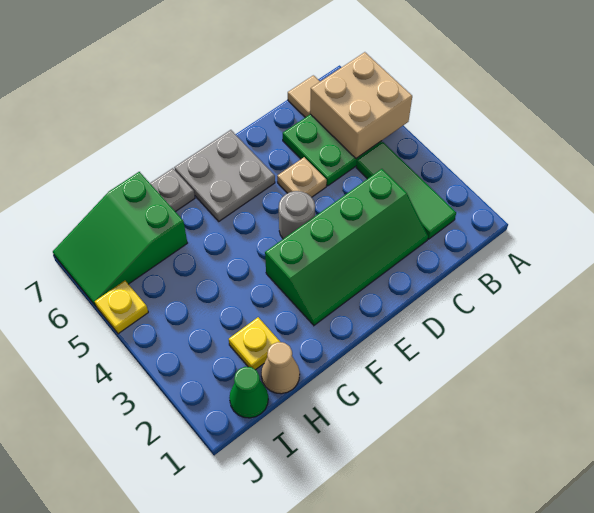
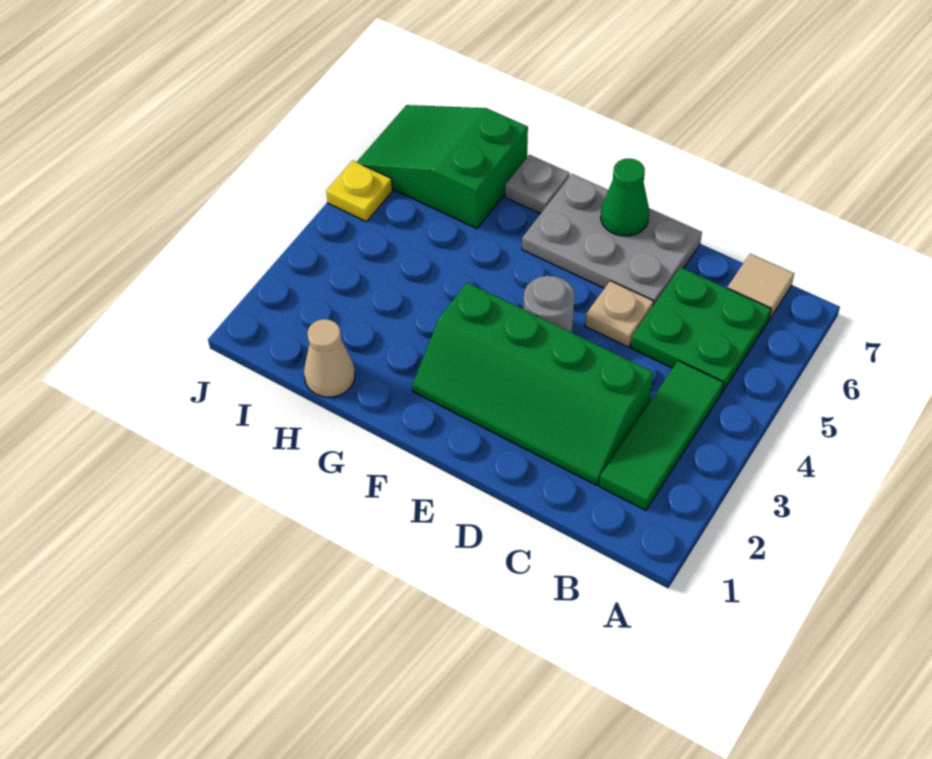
tan brick A5:B6 level 2 -> none
grey plate E6:F7 level 1 -> grey plate D6:F7 level 1
yellow plate H2 level 1 -> none
green cone I1 level 1 -> green cone E7 level 2

